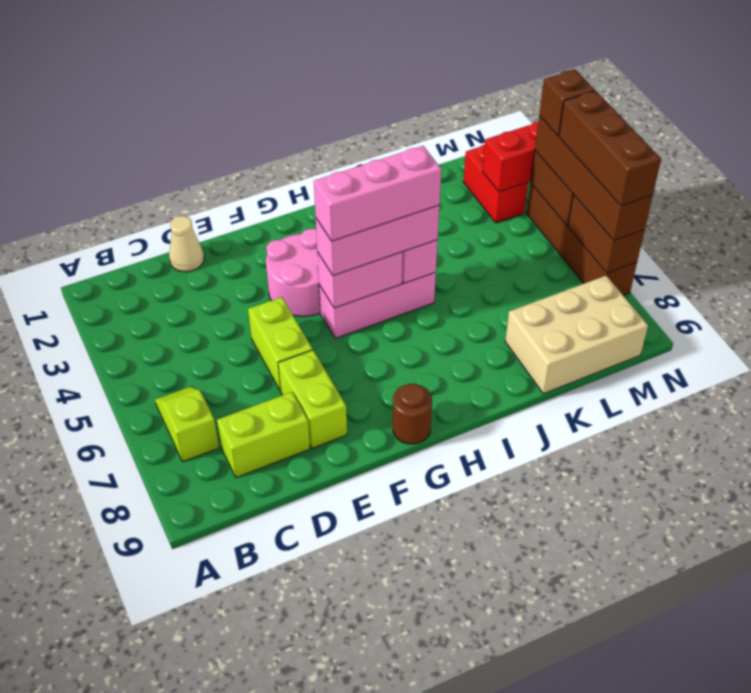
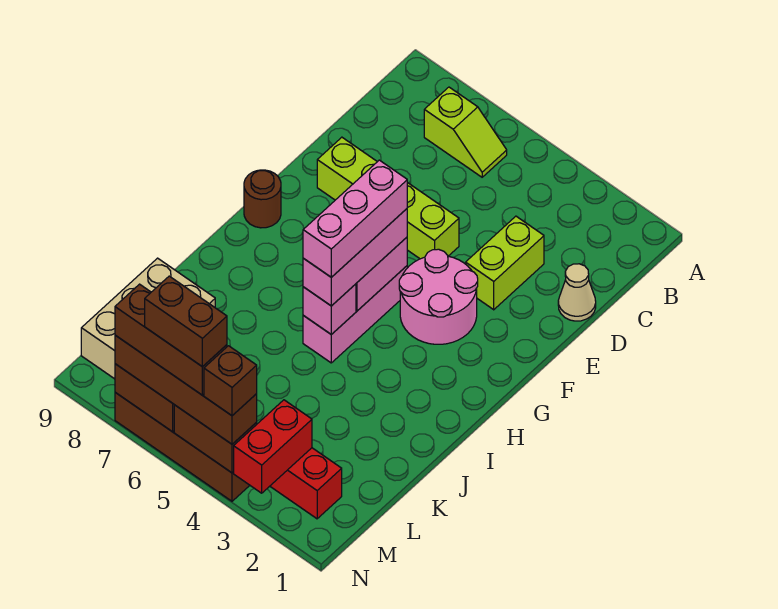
lime brick C8:D8 level 1 -> lime brick D3:E3 level 1
none -> brown brick N5:N6 level 5

